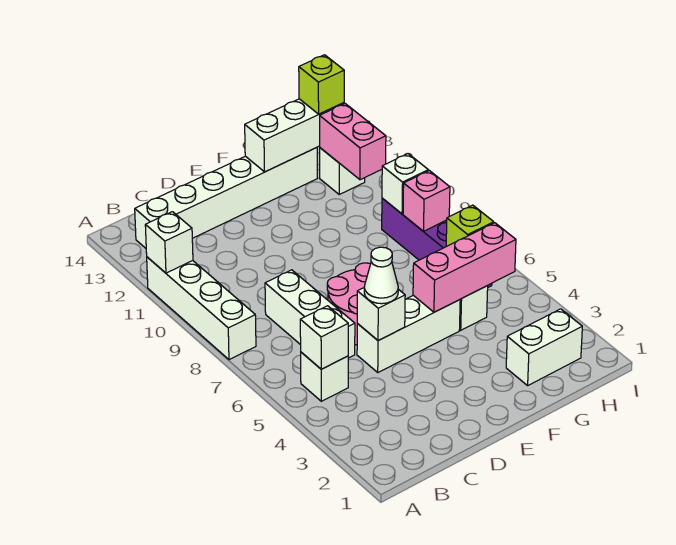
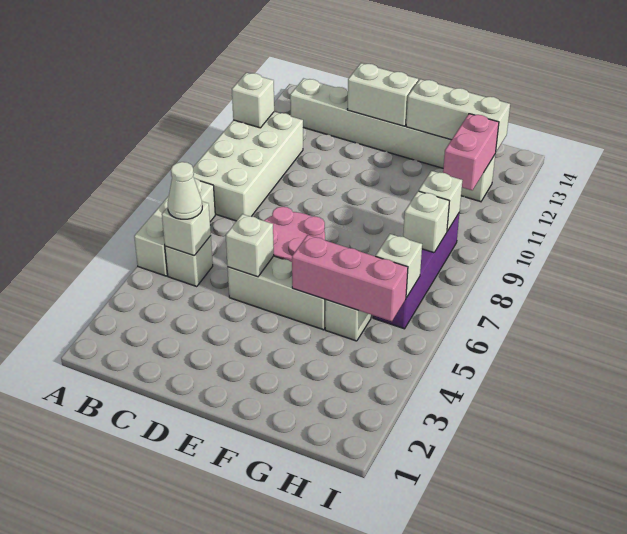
white brick A8:A11 level 1 -> white brick A8:B11 level 1
white brick C6:C8 level 1 -> white brick A5:A7 level 1
white cone D5 level 3 -> white cone B5 level 3
white brick G2:H2 level 1 -> white brick D13:E13 level 2
lime brick H6 level 2 -> white brick H6 level 2
pink brick H8 level 2 -> white brick H8 level 2
lime brick H13 level 3 -> none

